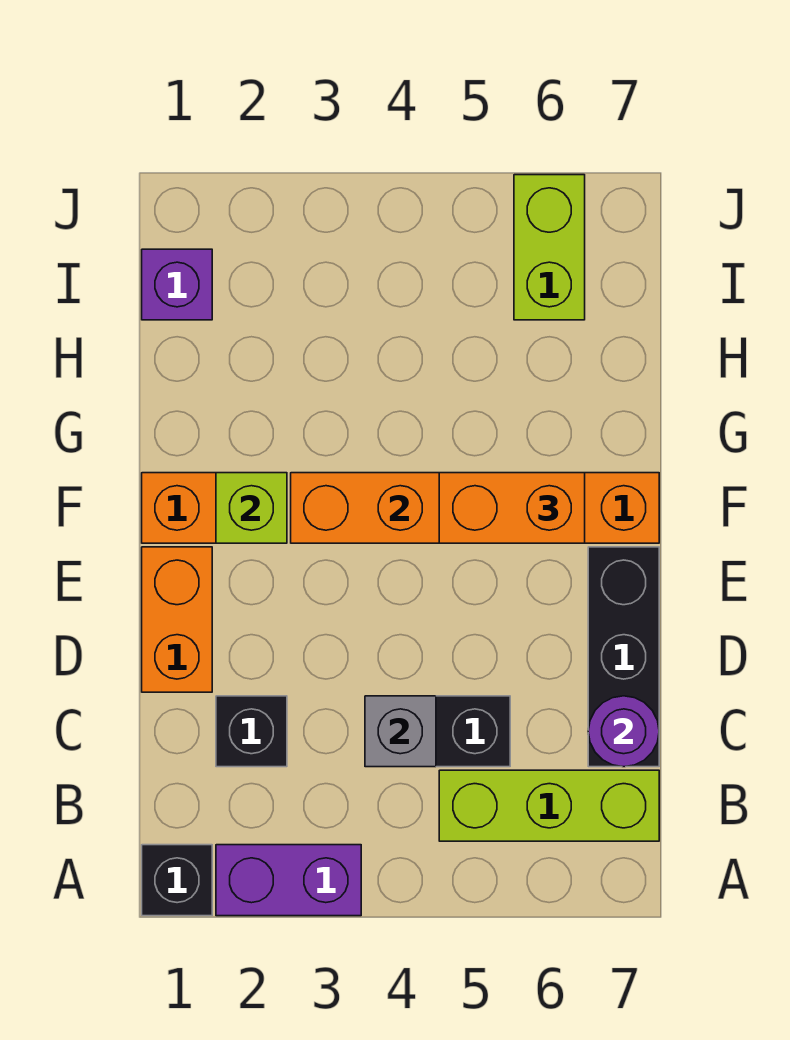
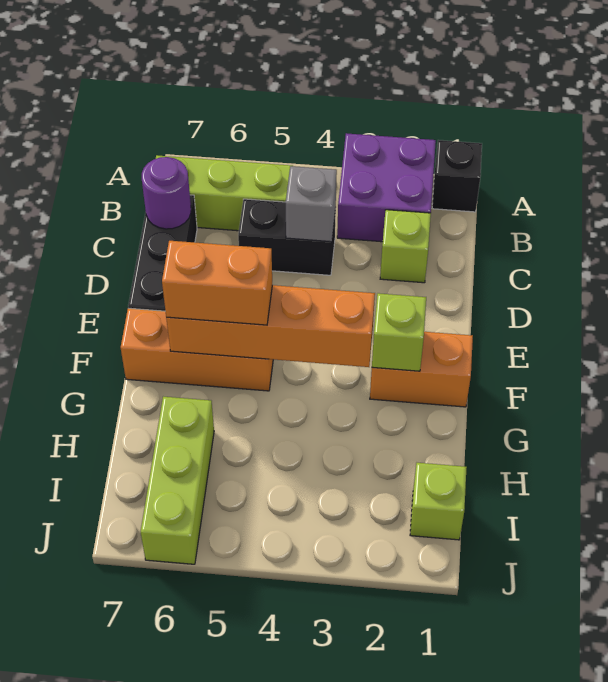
purple brick A2:A3 level 1 -> purple brick A2:B3 level 1
black brick C2 level 1 -> lime brick C2 level 1
orange brick D1:E1 level 1 -> none
purple brick I1 level 1 -> lime brick I1 level 1
lime brick I6:J6 level 1 -> lime brick H6:J6 level 1

